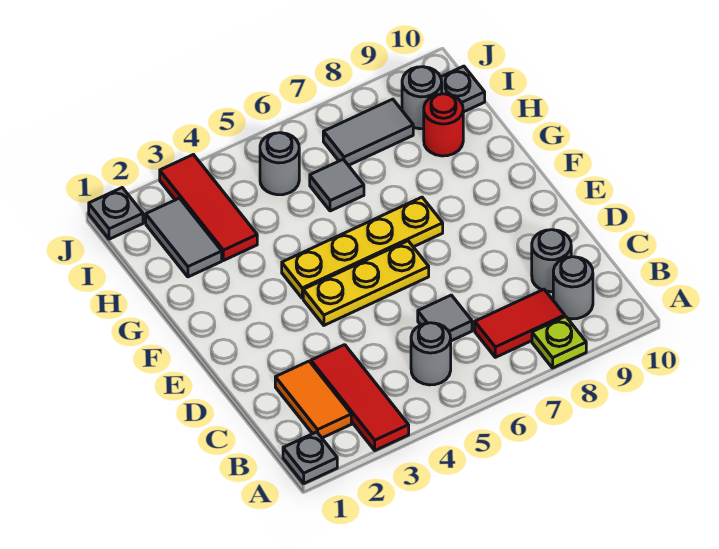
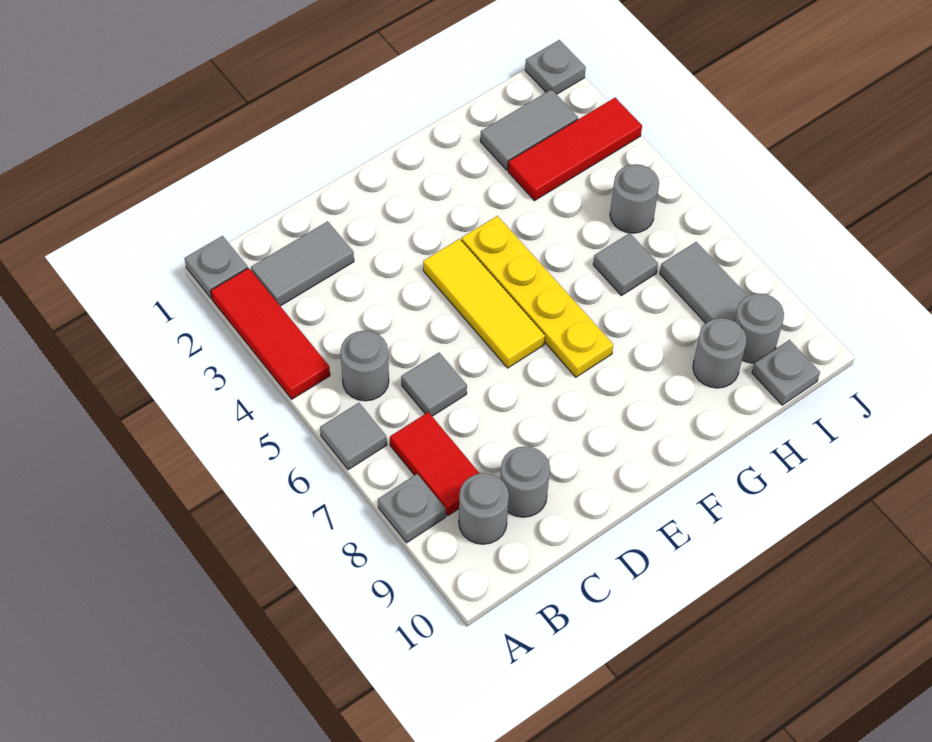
red tile A3:C3 level 1 -> red tile A2:A4 level 1
none -> grey tile A6 level 1
lime plate A8 level 1 -> grey plate A8 level 1
orange tile B2:C2 level 1 -> grey tile B2:C2 level 1
yellow plate E4:E6 level 1 -> yellow tile E4:E6 level 1
red round brick H9 level 1 -> grey round brick H9 level 1

